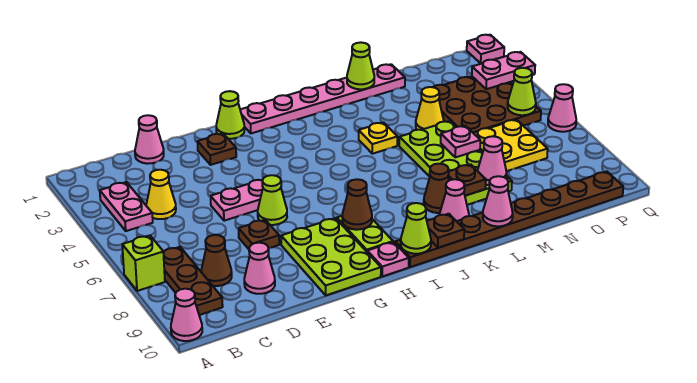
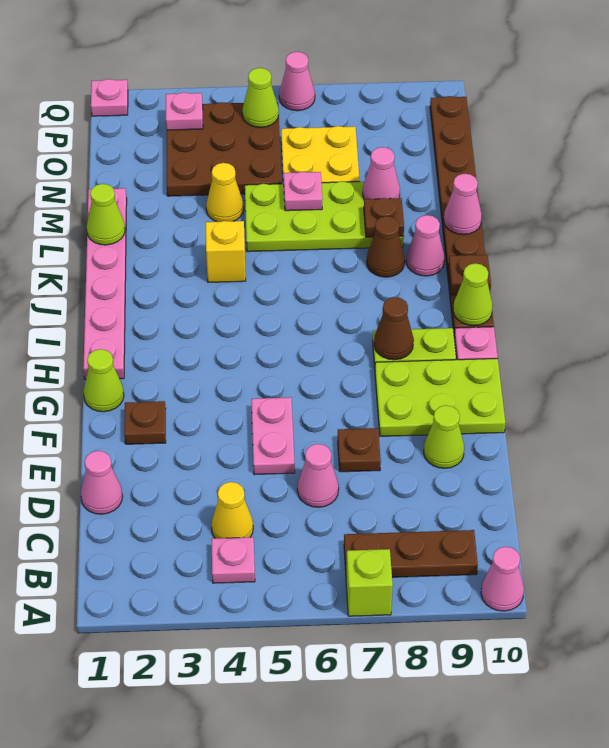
pink plate B3:B4 level 1 -> pink plate B4 level 1
brown cone C8 level 1 -> none
pink cone D9 level 1 -> pink cone D6 level 1
lime cone F6 level 1 -> lime cone E9 level 1
yellow plate K4 level 1 -> yellow brick K4 level 1
pink plate P3:Q3 level 2 -> pink plate P3 level 2

